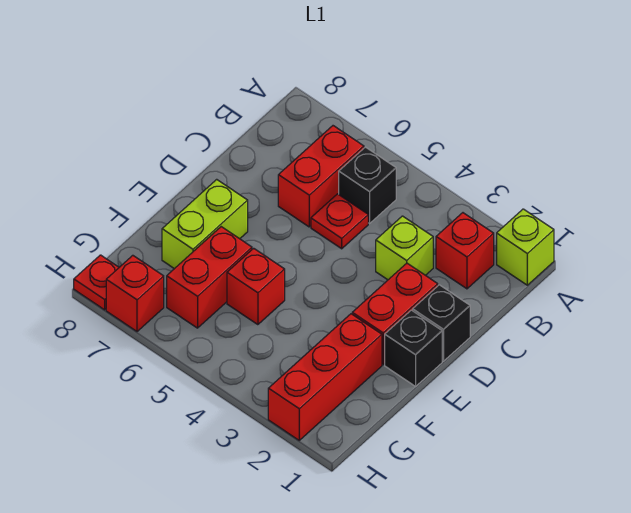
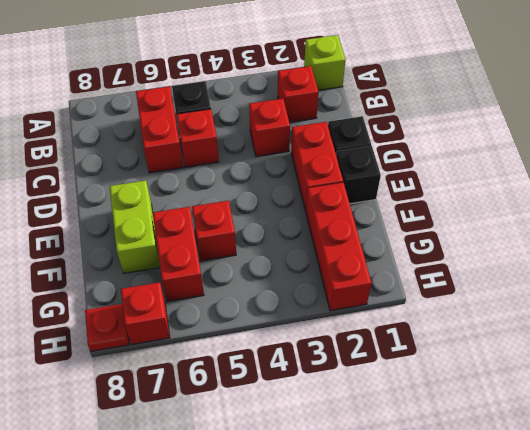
lime brick C3 level 1 -> red brick C3 level 1
red plate C5 level 1 -> red brick C5 level 1

